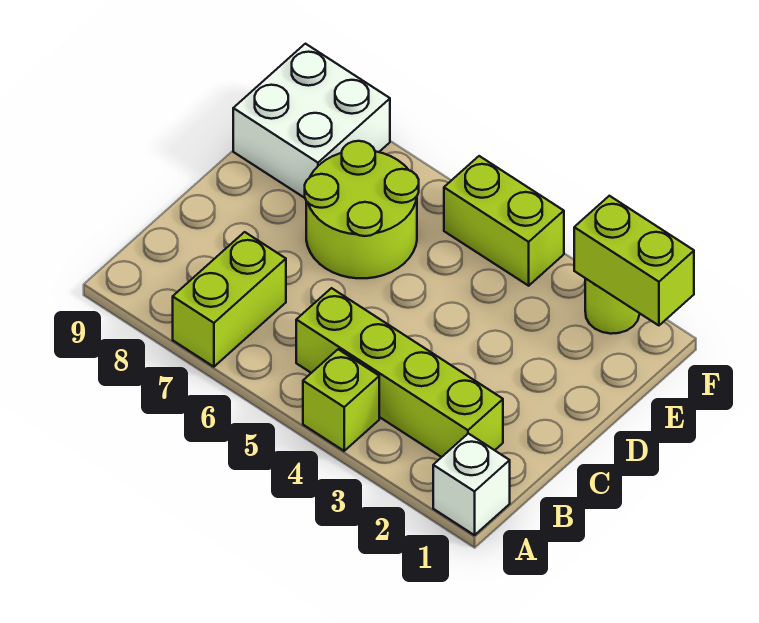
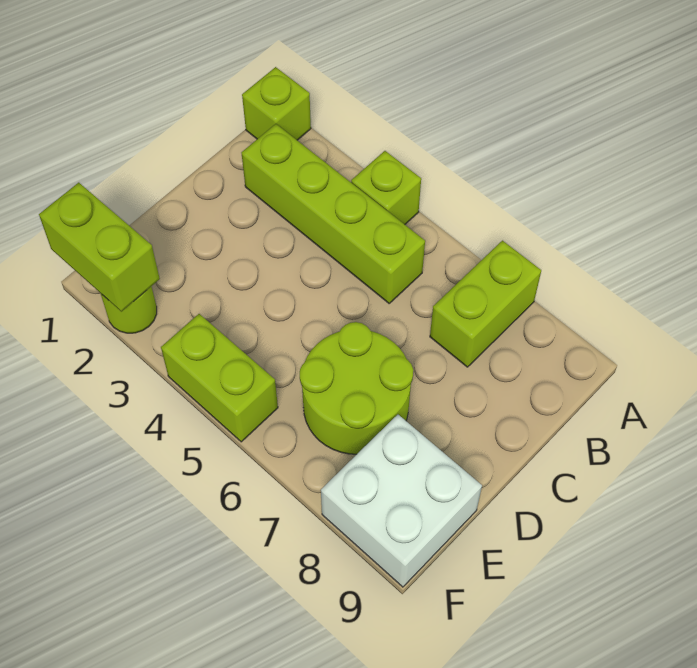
white brick A1 level 1 -> lime brick A1 level 1

